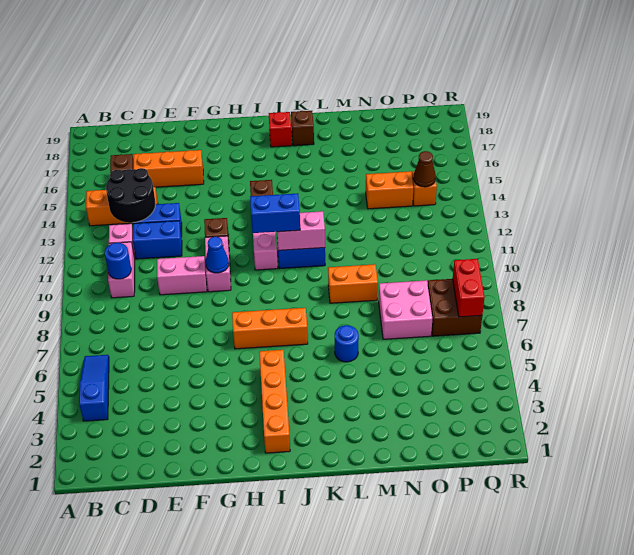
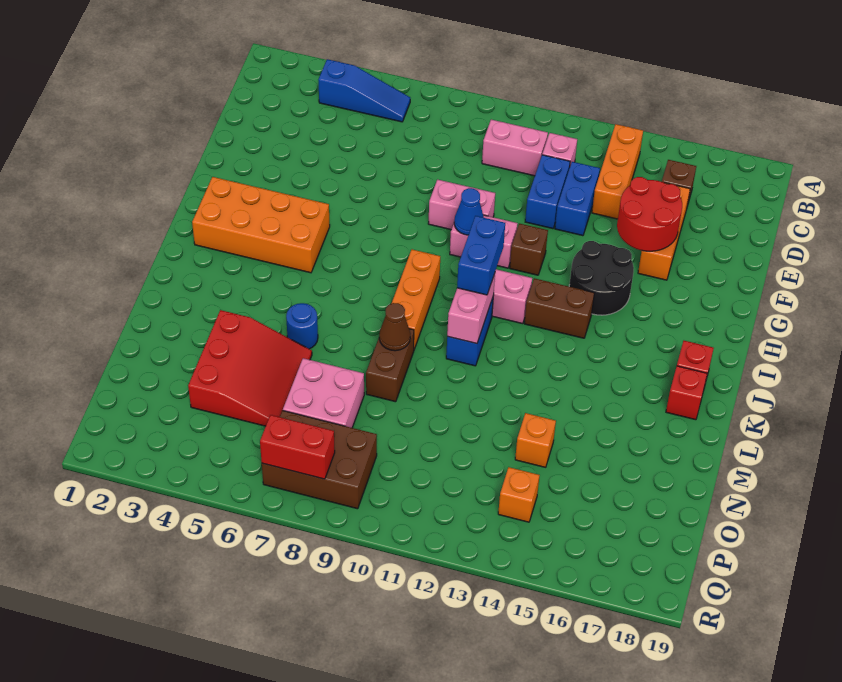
blue round brick C10 level 2 -> none
black round brick C13:D14 level 2 -> black round brick G14:H15 level 1
pink brick E10:F10 level 1 -> pink brick F9:F10 level 1
none -> red round brick E15:F16 level 2
orange brick H7:J7 level 1 -> orange brick I9:K9 level 1
orange brick I2:I5 level 1 -> orange brick H2:I5 level 1
brown brick K18 level 1 -> red brick K18 level 1
orange brick L9:M9 level 1 -> brown brick L9:M9 level 1
none -> red slope M4:O6 level 1 top 4
orange brick N14:O14 level 1 -> orange brick N14 level 1
brown brick P7:Q8 level 1 -> brown brick P7:Q9 level 1
brown cone P14 level 2 -> brown cone L9 level 2

